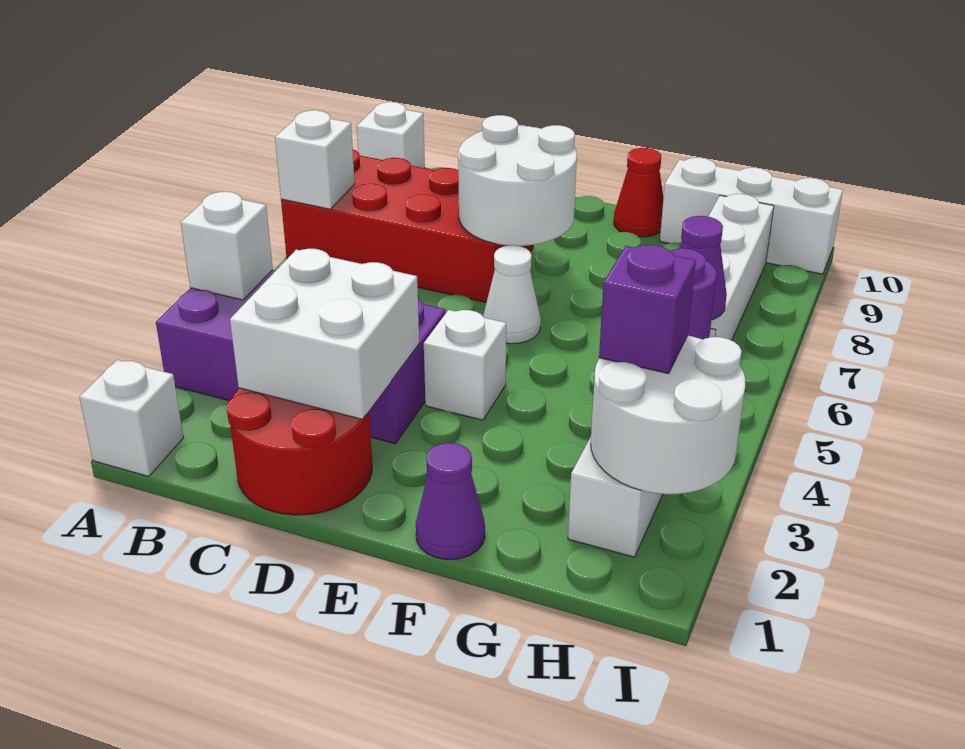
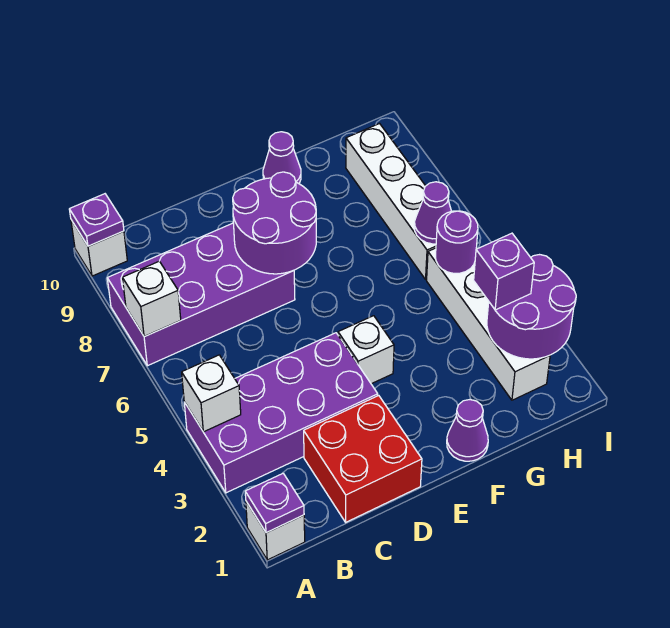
none -> purple plate A1 level 2
red brick A7:D8 level 1 -> purple brick A7:D8 level 1
none -> purple plate A10 level 2
red round brick C1:D2 level 1 -> red brick C1:D2 level 1
white brick C2:D3 level 2 -> none
white round brick D7:E8 level 2 -> purple round brick D7:E8 level 2
white cone E6 level 1 -> none
red cone F10 level 1 -> purple cone F10 level 1
white brick G10:I10 level 1 -> none
white round brick H2:I3 level 2 -> purple round brick H2:I3 level 2

